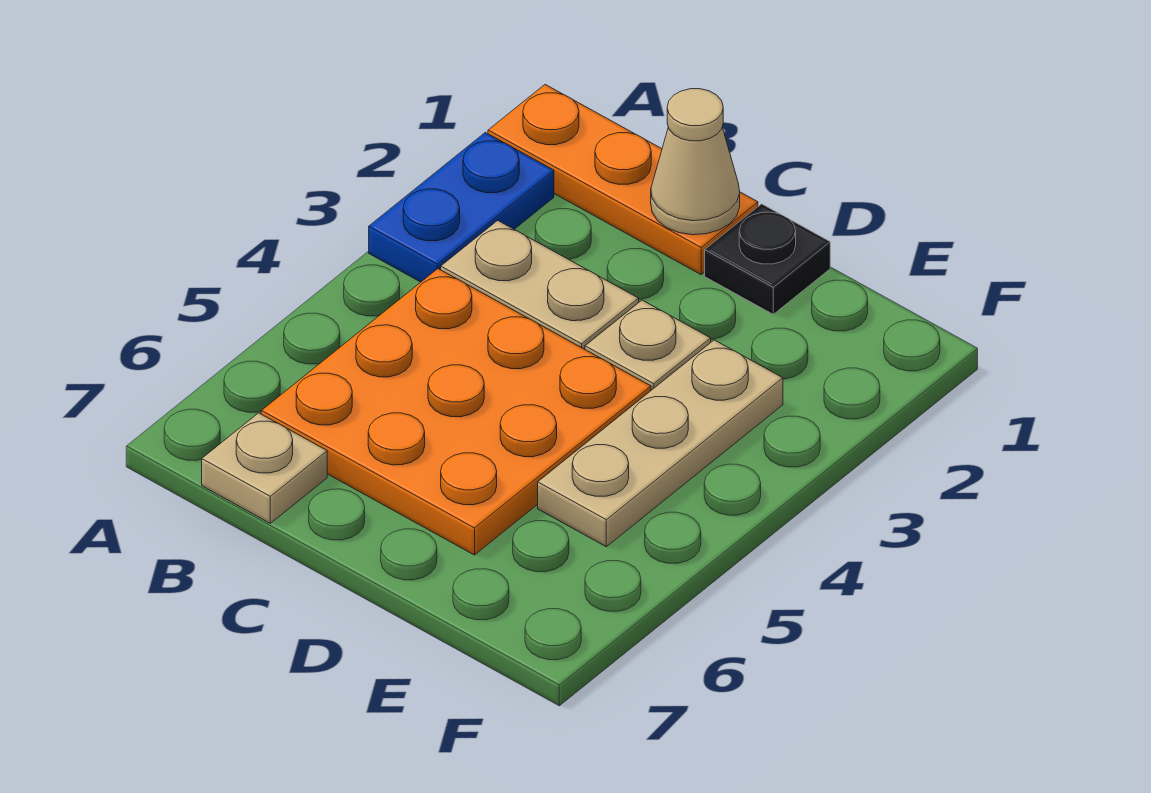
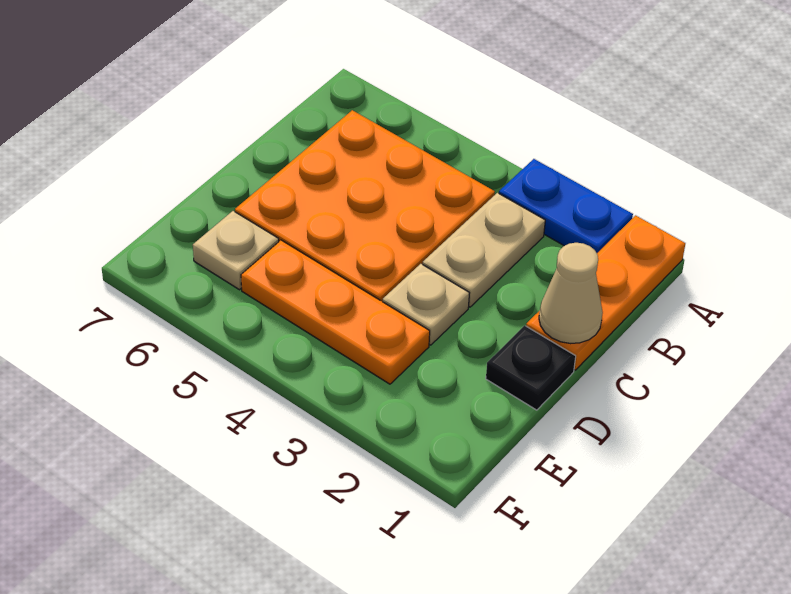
tan plate B7 level 1 -> tan plate E6 level 1
tan plate E3:E5 level 1 -> orange plate E3:E5 level 1

